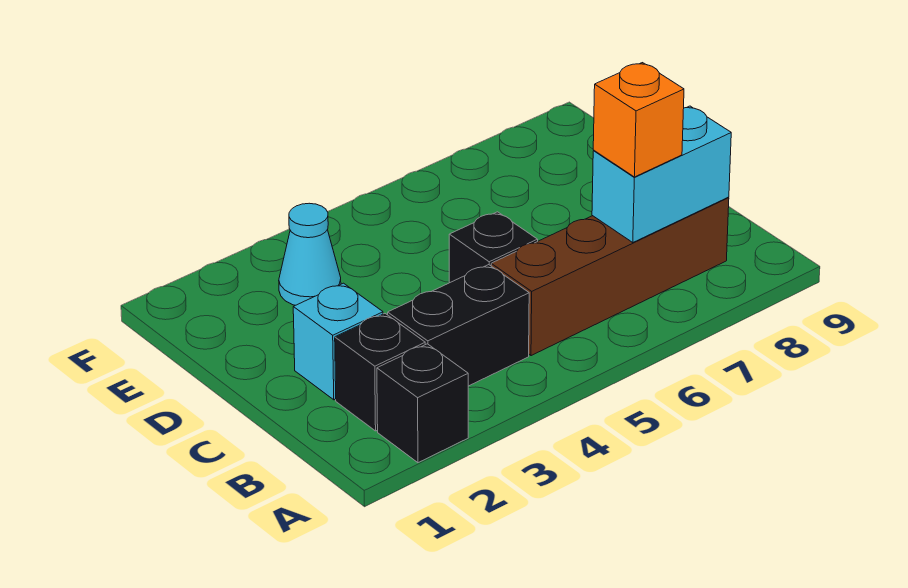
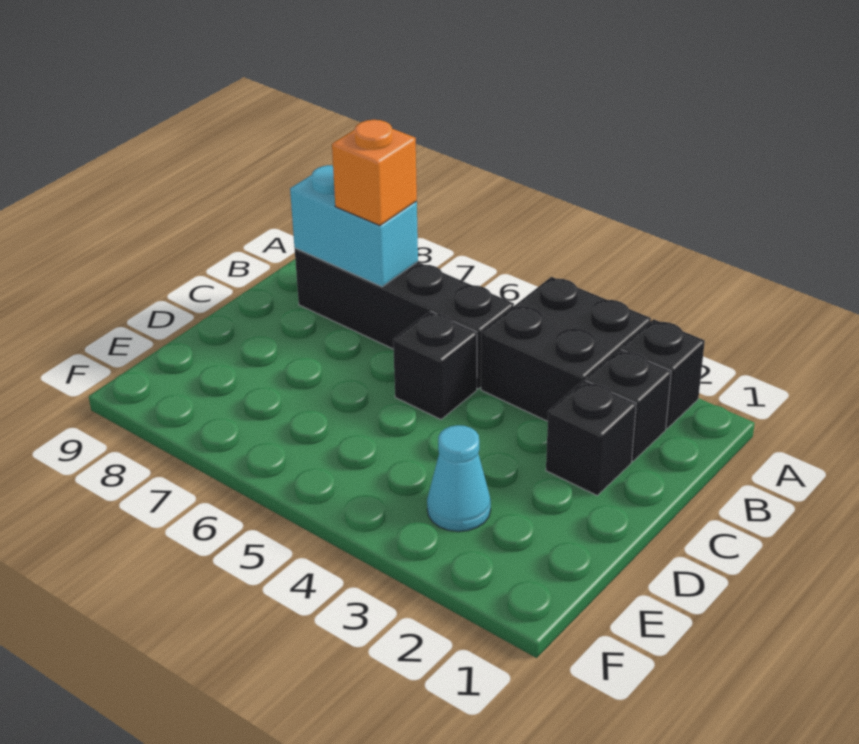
black brick B3:B4 level 1 -> black brick A3:B4 level 1
brown brick B5:B8 level 1 -> black brick B5:B8 level 1
cyan brick C2 level 1 -> black brick C2 level 1

